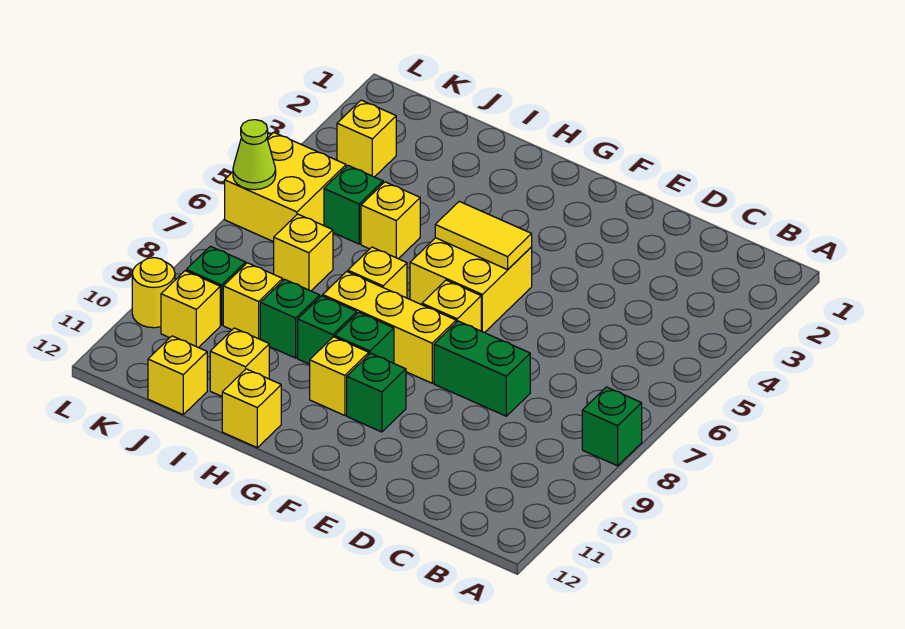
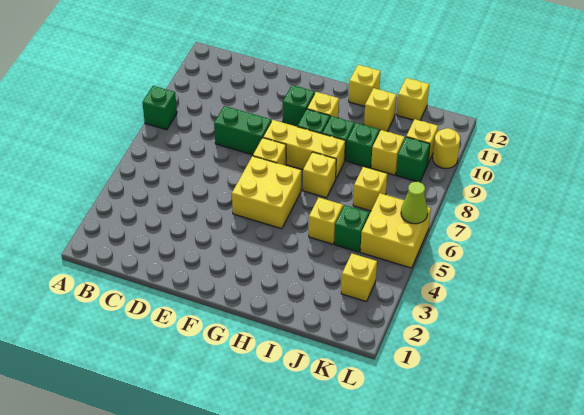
yellow tile F5:G5 level 2 -> none

